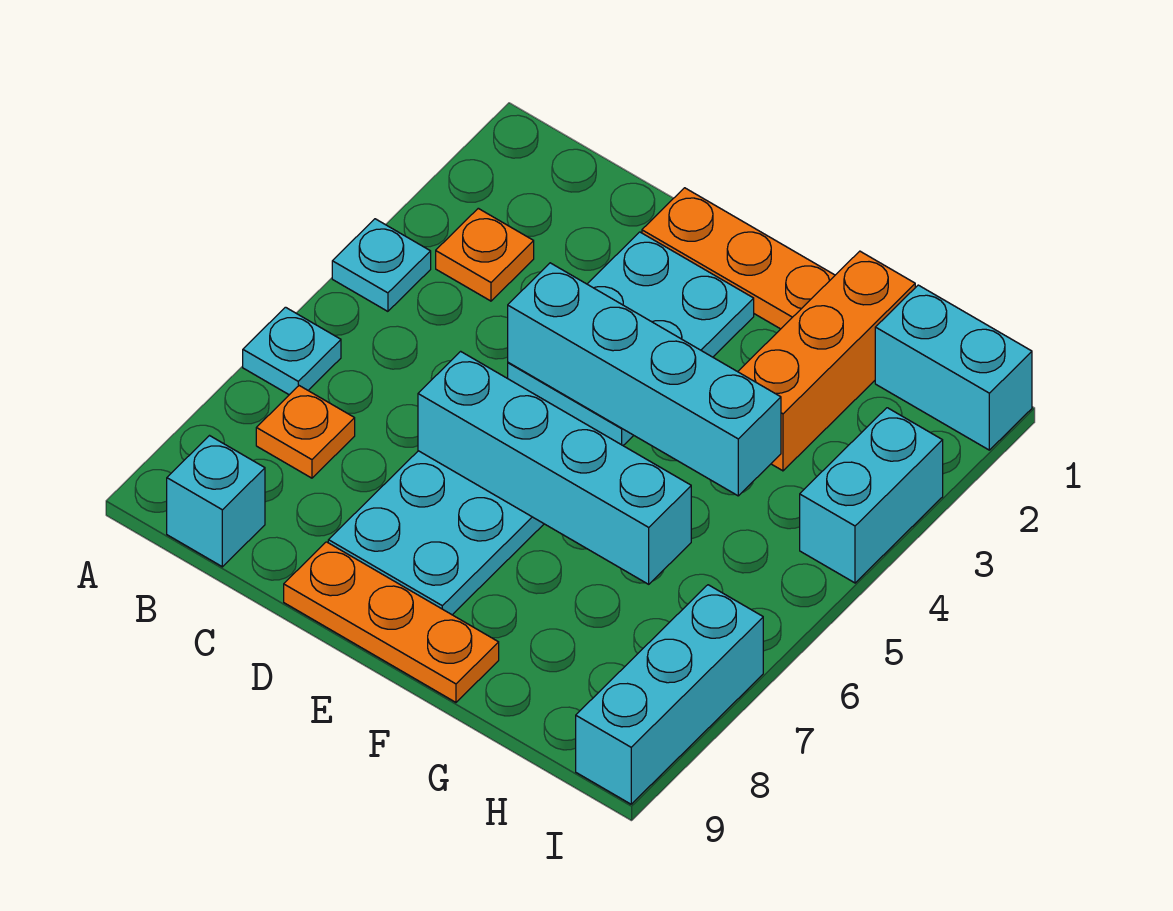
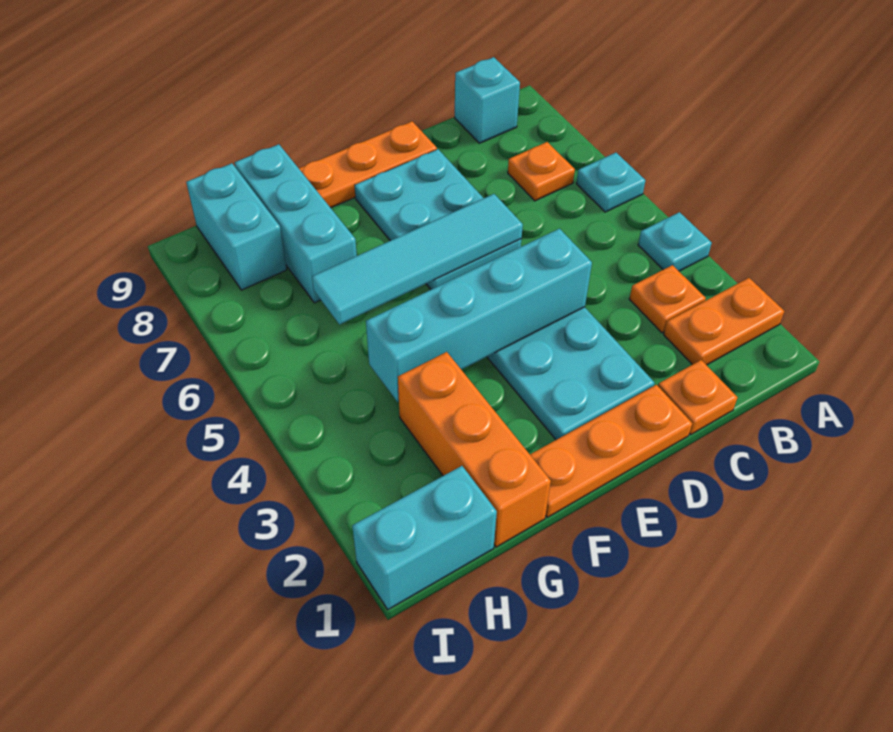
none -> orange plate A2:B2 level 1
none -> orange plate C1 level 1
cyan brick D6:G6 level 2 -> cyan tile D6:G6 level 2
cyan brick I3:I4 level 1 -> cyan brick H8:H9 level 1
cyan brick I7:I9 level 1 -> cyan brick G7:G9 level 1

